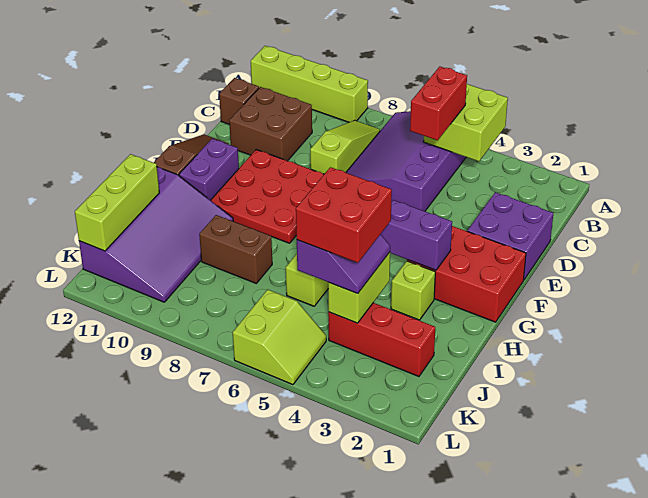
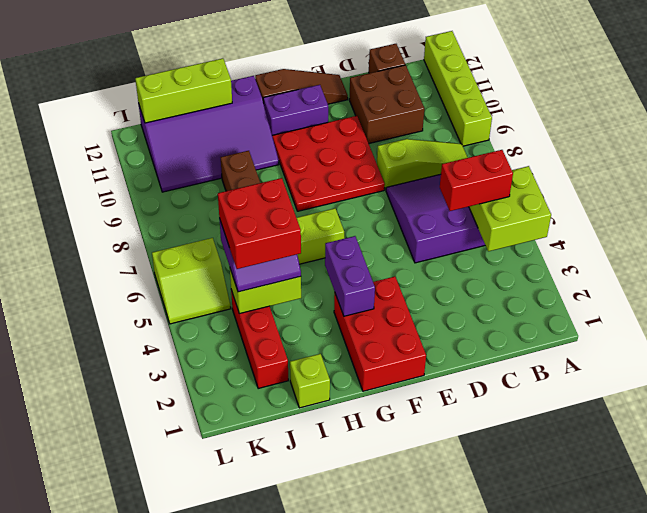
purple brick D1:E2 level 1 -> none
lime brick H3 level 1 -> lime brick I1 level 1

